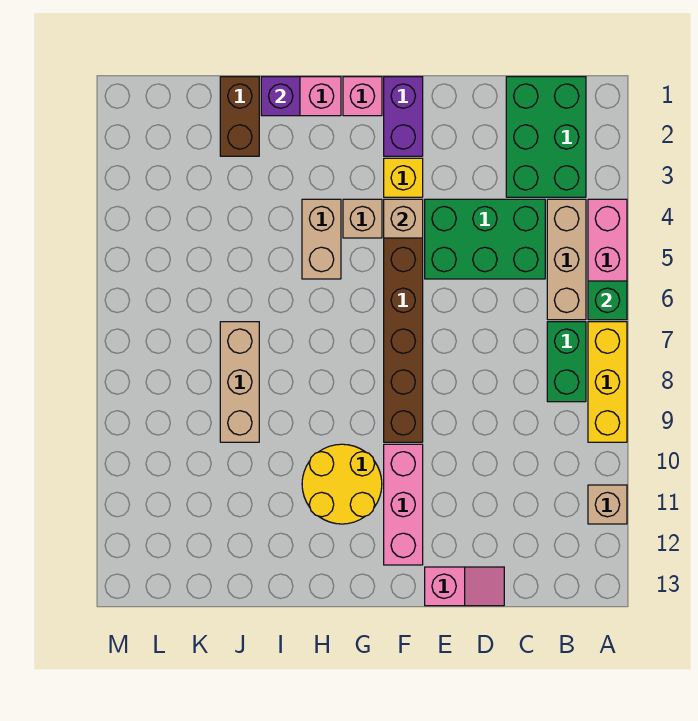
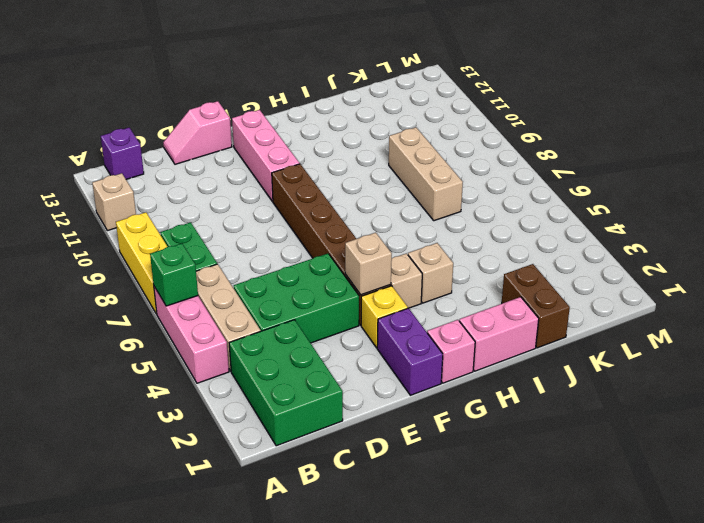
yellow round brick G10:H11 level 1 -> none
tan brick H4:H5 level 1 -> tan brick H4 level 1
purple brick I1 level 2 -> purple brick B13 level 1

